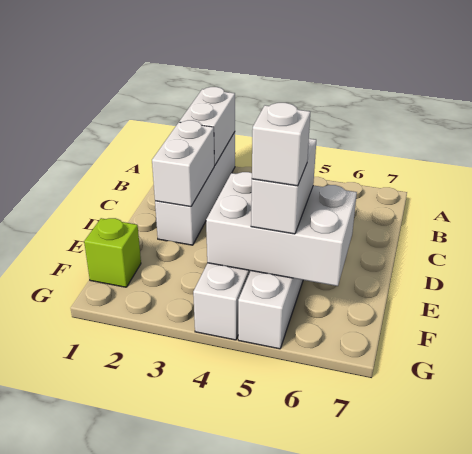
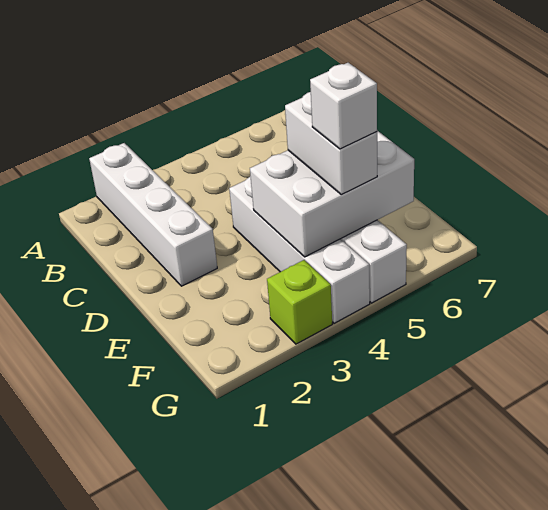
white brick A2:B2 level 2 -> none
white brick C2:D2 level 2 -> none
lime brick F1 level 1 -> lime brick G3 level 1

